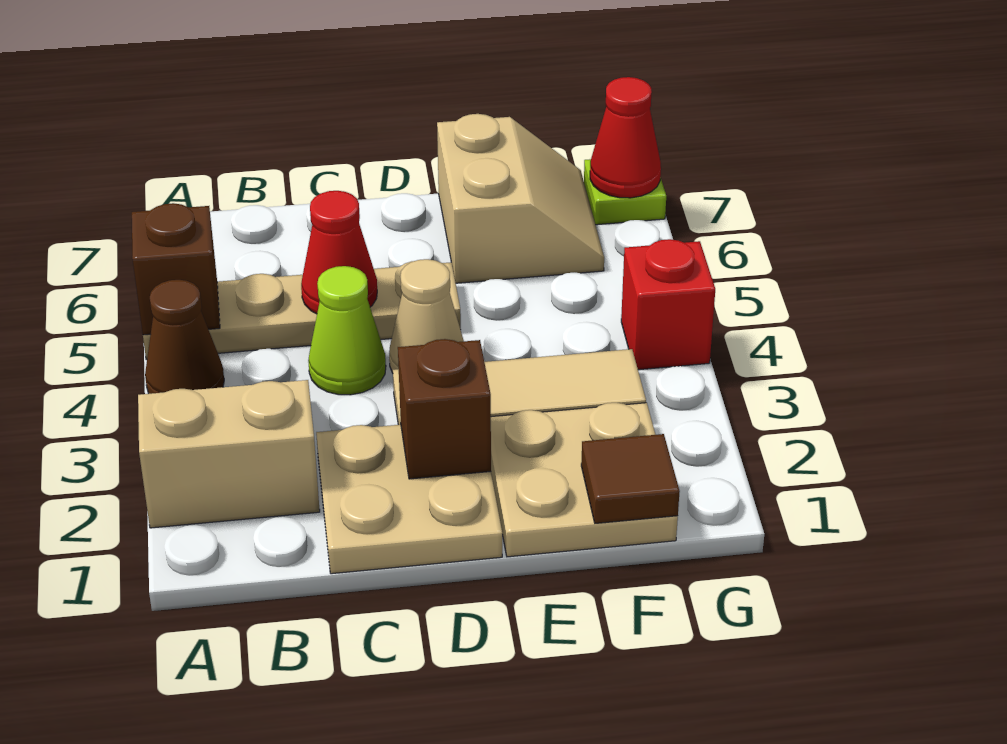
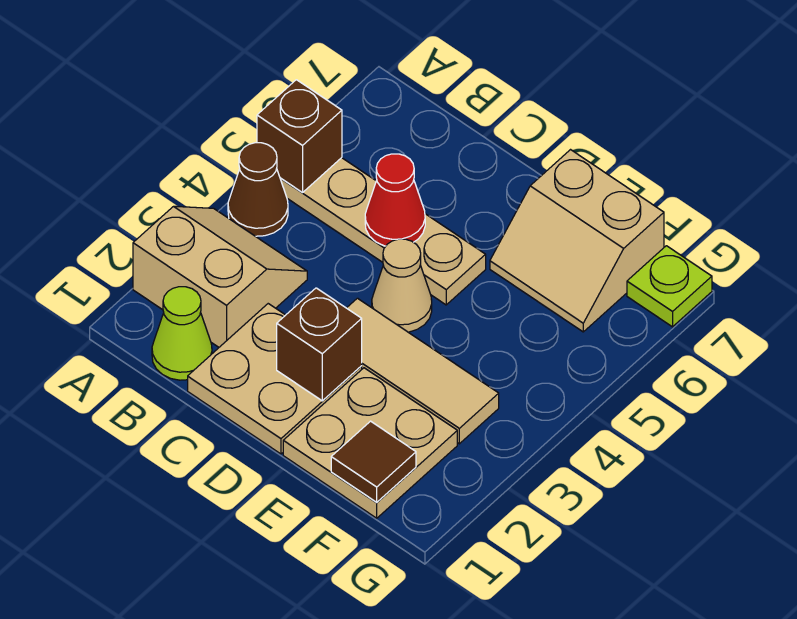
lime cone C4 level 1 -> lime cone B1 level 1
tan slope E6:F7 level 1 top E -> tan slope E6:F7 level 1 top 7
red brick G4 level 1 -> none
red cone G7 level 2 -> none

